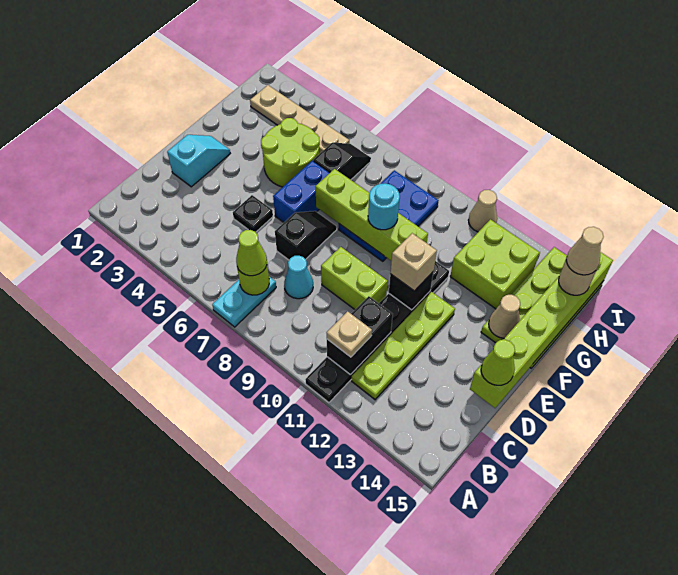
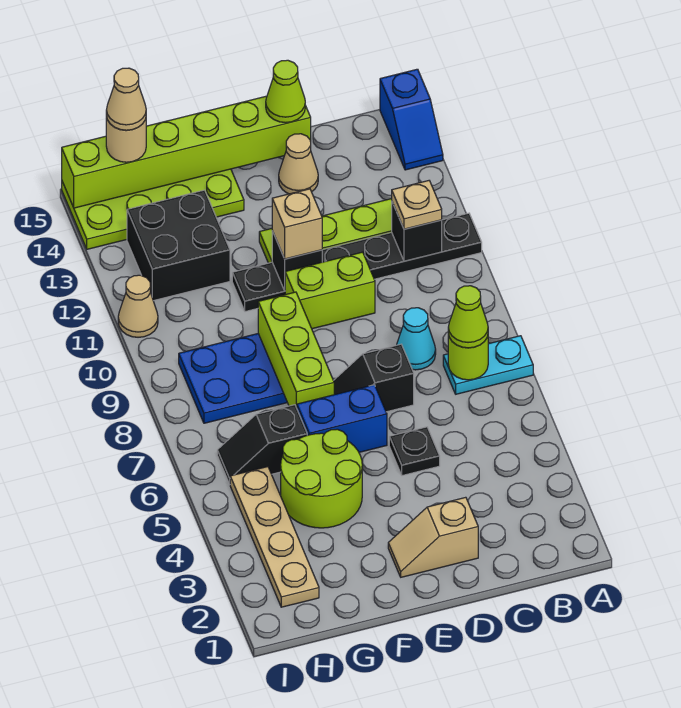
none -> blue slope A14:A15 level 1 top 15
black brick B11:C11 level 2 -> black brick B11 level 2
cyan slope D2:E2 level 1 top D -> tan slope D2:E2 level 1 top D
lime brick D9:D10 level 1 -> lime brick D10:E10 level 1
lime brick F7:F10 level 2 -> lime brick F7:F9 level 2
cyan round brick F9 level 3 -> none
tan cone F14 level 2 -> tan cone D14 level 1
lime brick G12:H13 level 1 -> black brick G12:H13 level 1

